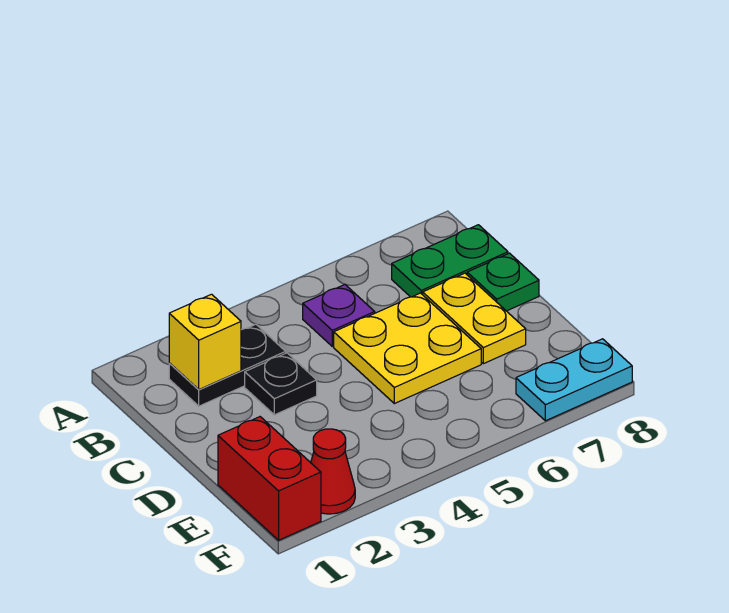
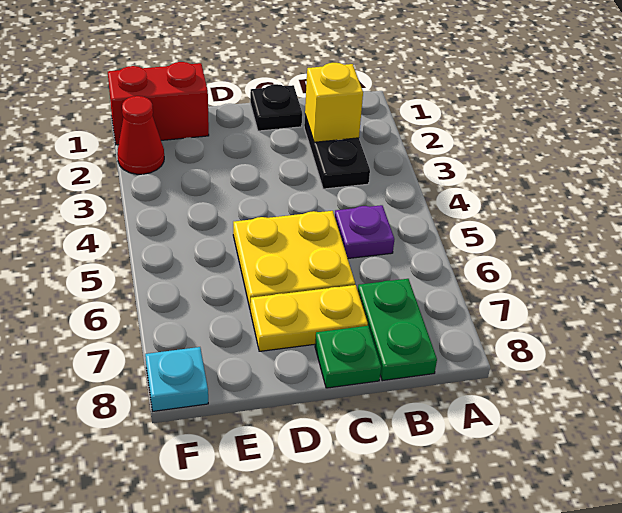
black plate C3 level 1 -> black plate C1 level 1
cyan plate F7:F8 level 1 -> cyan plate F8 level 1

